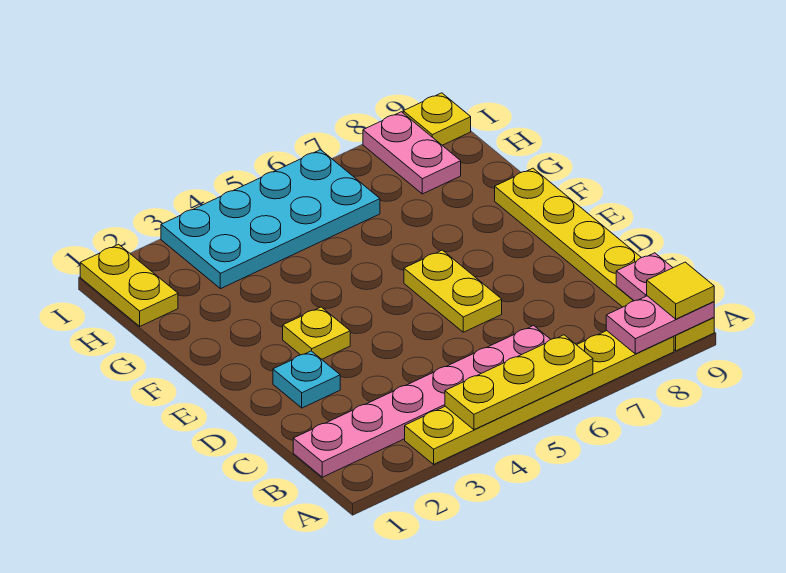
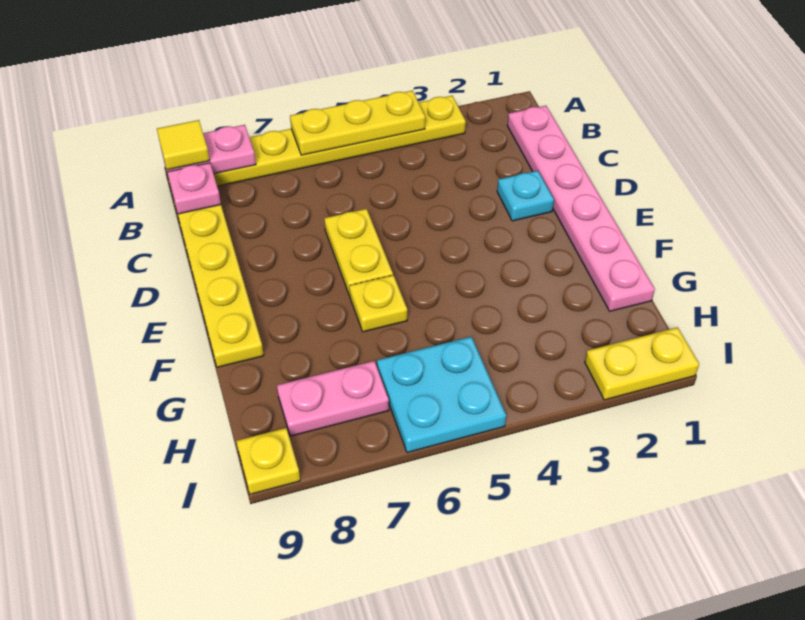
pink plate B1:B6 level 1 -> pink plate B1:G1 level 1
yellow plate E3 level 1 -> yellow plate F6 level 1
yellow plate H1:I1 level 1 -> yellow plate I1:I2 level 1
cyan plate H3:I6 level 1 -> cyan plate H5:I6 level 1
pink plate H8:I8 level 1 -> pink plate H7:H8 level 1

